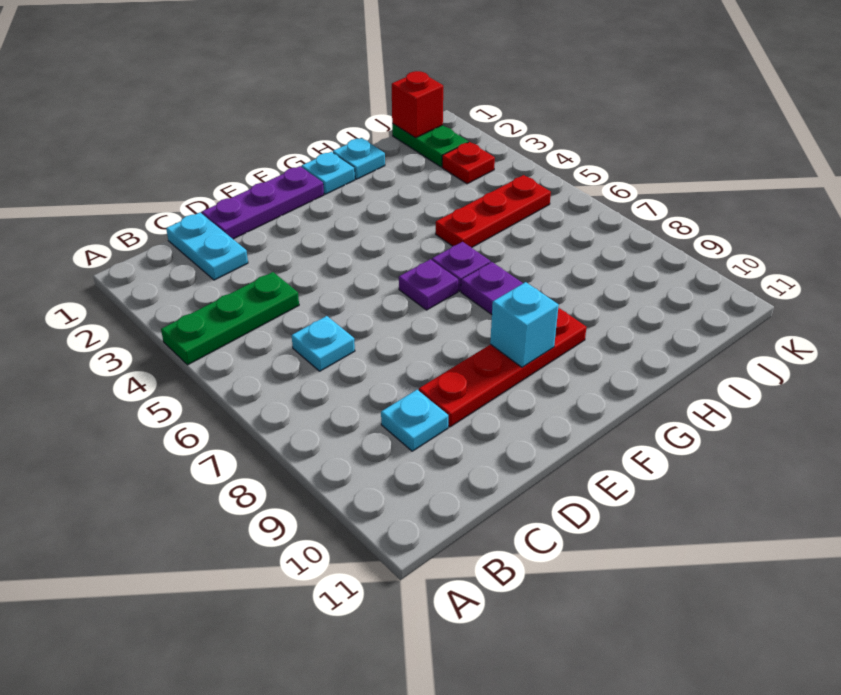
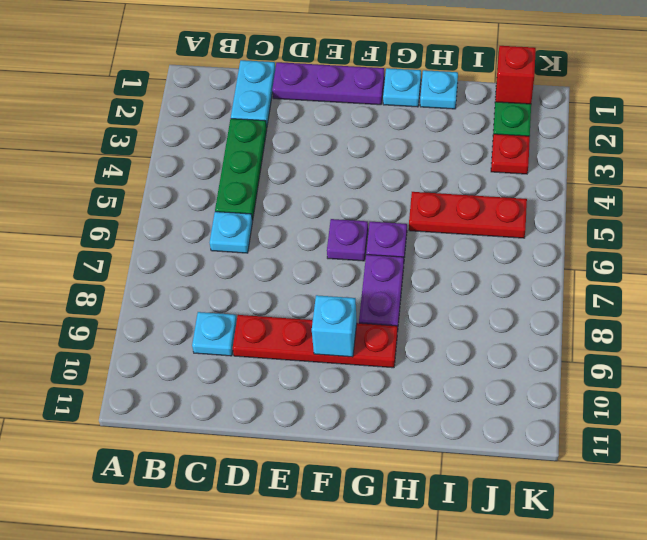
green plate A4:C4 level 1 -> green plate C3:C5 level 1

